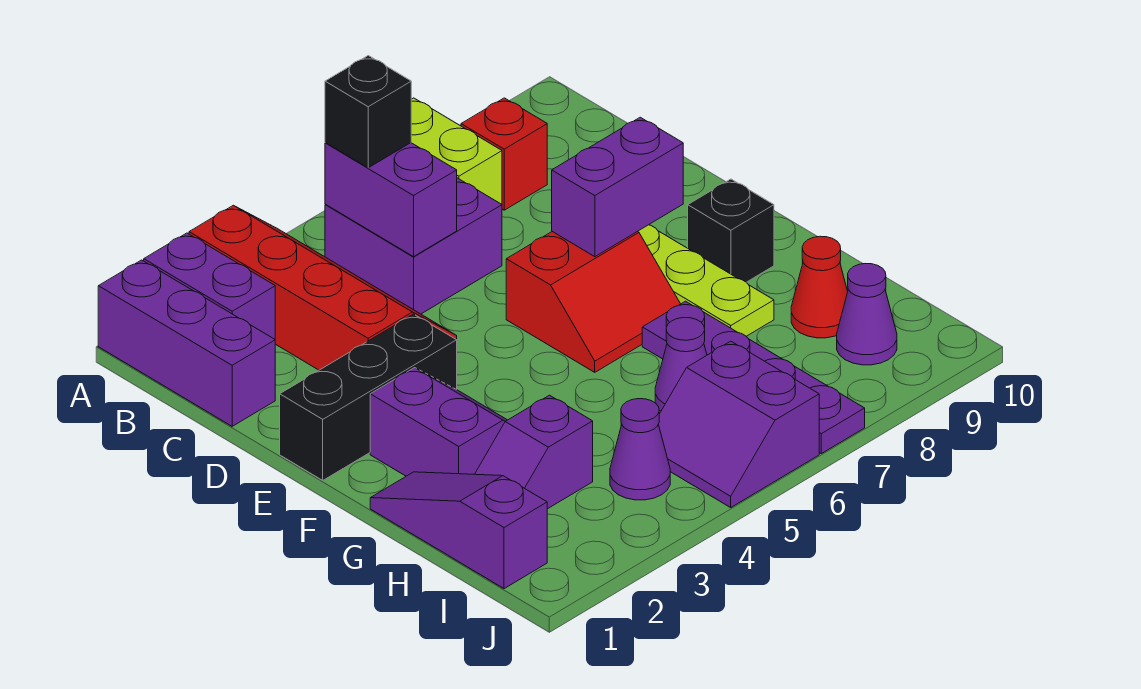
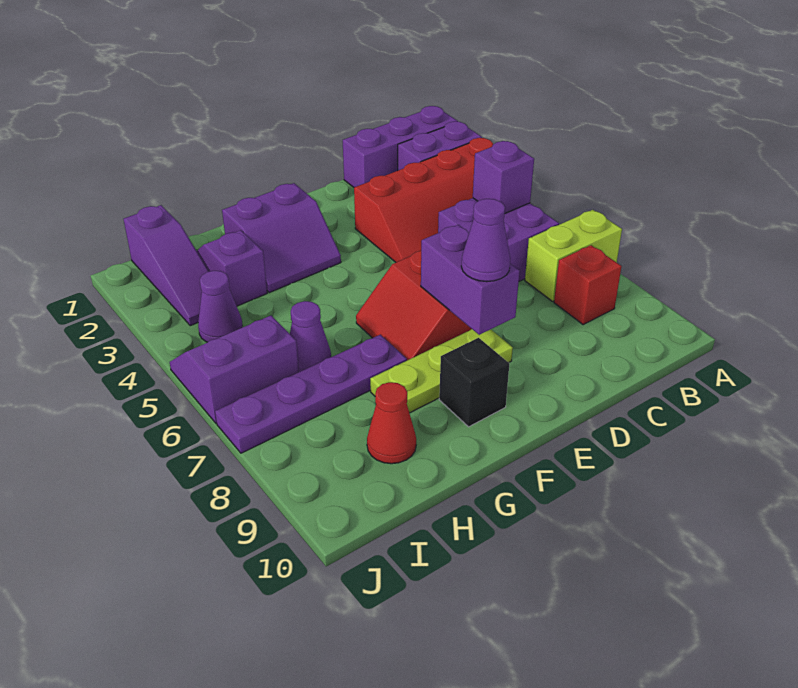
purple brick B5:C5 level 2 -> purple brick B5 level 2
black brick B5 level 3 -> none
black brick E1:E3 level 1 -> none
purple slope G1:I1 level 1 top I -> purple slope I1:I3 level 1 top 1
purple cone I9 level 1 -> purple cone E8 level 3

